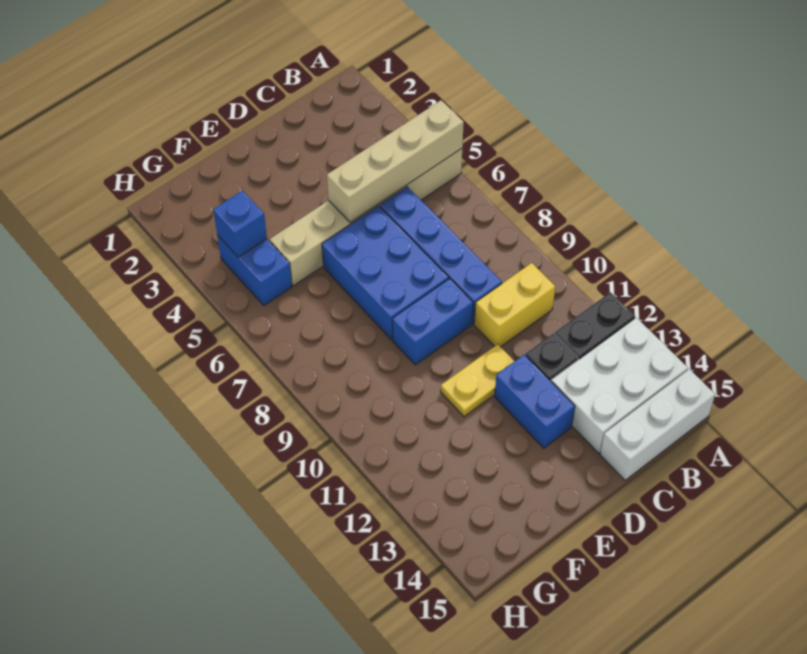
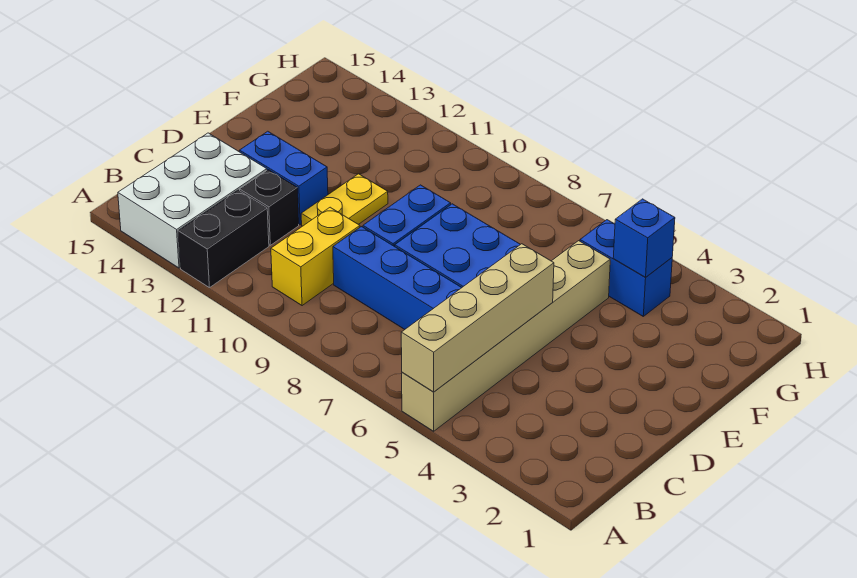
white brick A15:C15 level 1 -> none

